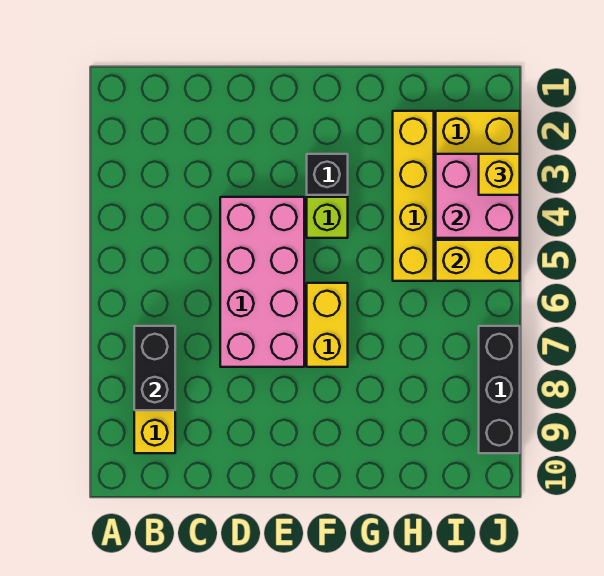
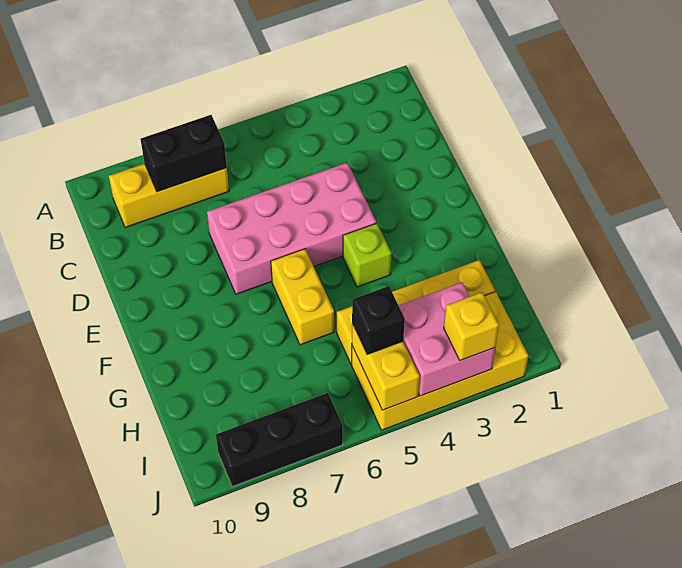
black brick F3 level 1 -> black brick I5 level 3
yellow brick F6:F7 level 1 -> yellow brick F6:G6 level 1

